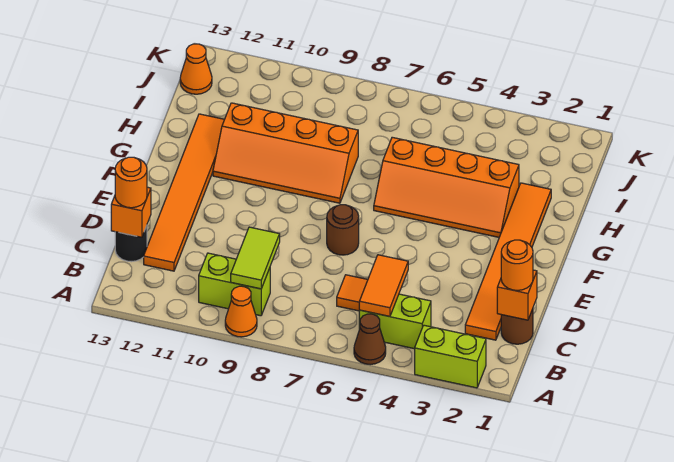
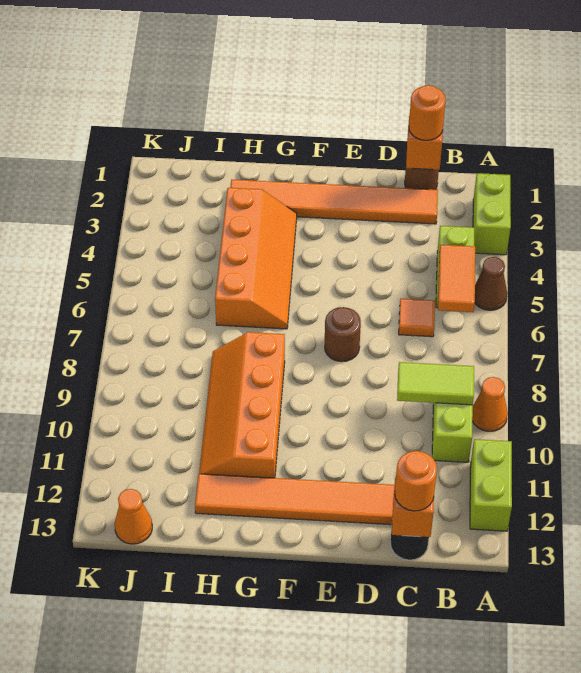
none -> lime brick A11:A12 level 1
orange tile B5:C5 level 2 -> orange tile B5:B6 level 2
orange slope G8:H11 level 1 top H -> orange slope G8:H11 level 1 top G

